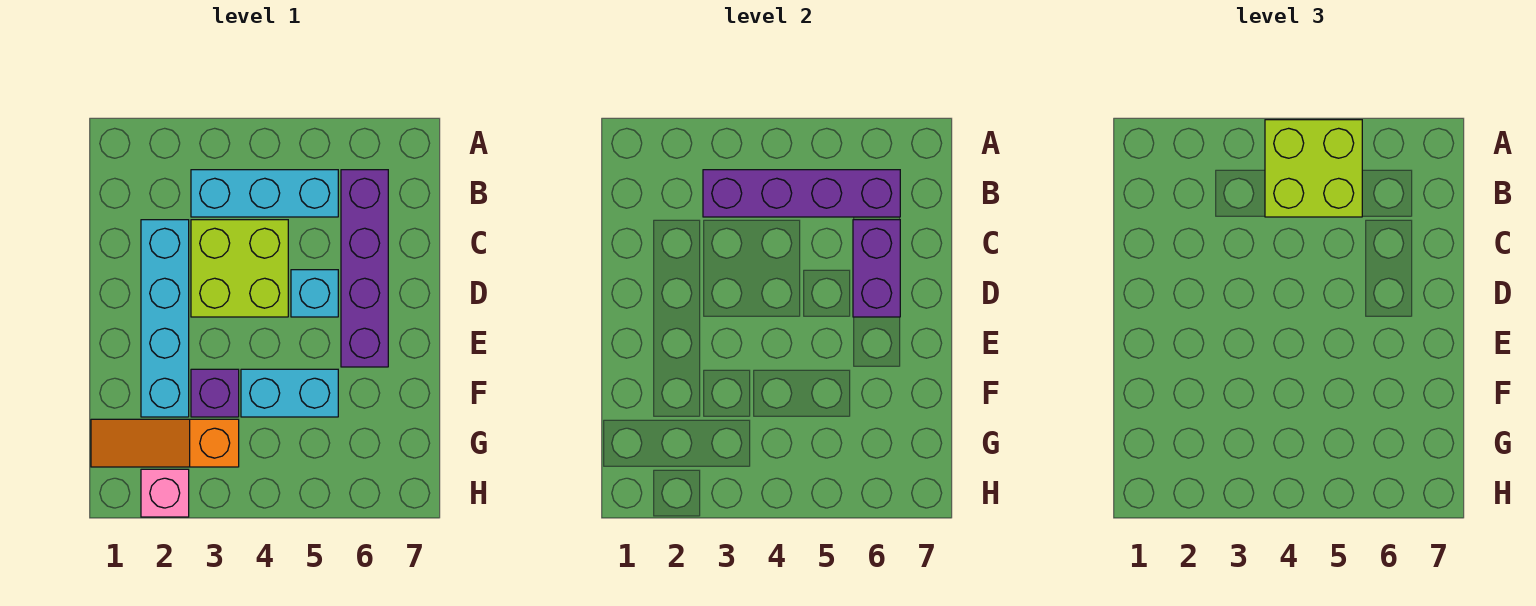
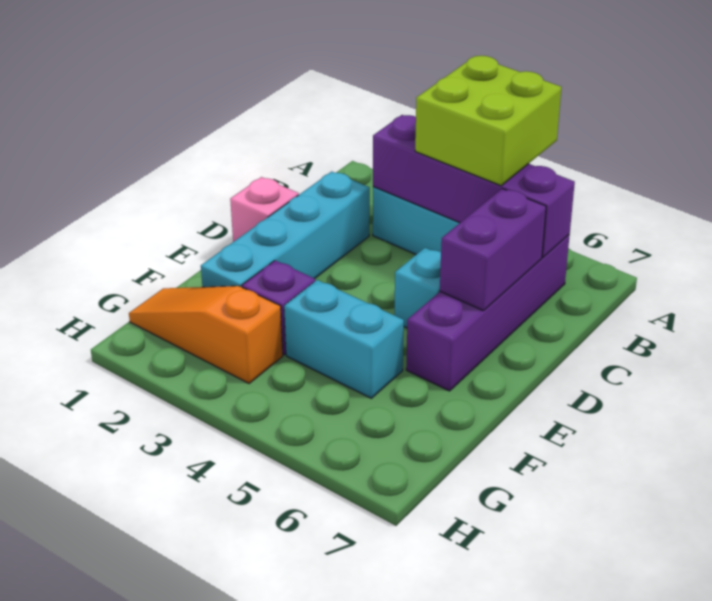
lime brick C3:D4 level 1 -> none
pink brick H2 level 1 -> pink brick D1 level 1

